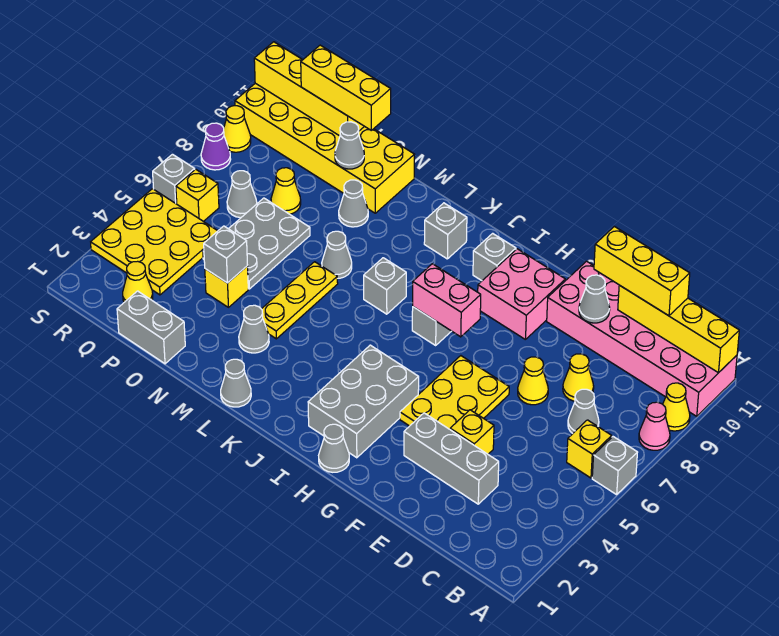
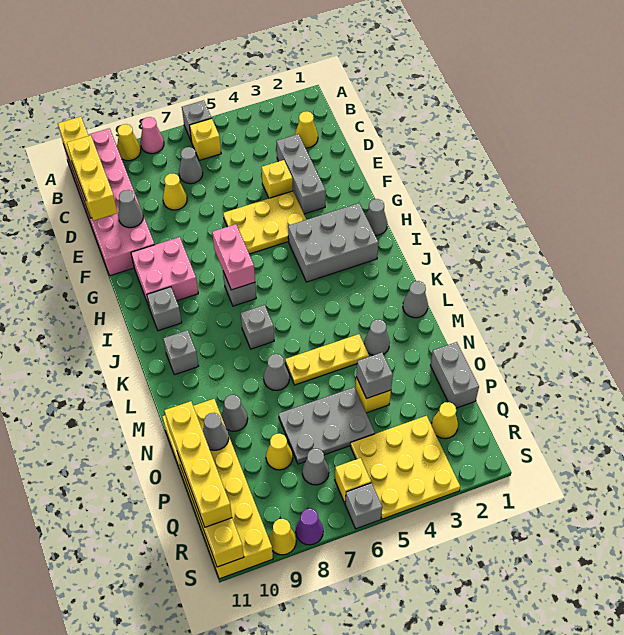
yellow cone E7 level 1 -> yellow cone C2 level 1
yellow brick O11:Q11 level 3 -> yellow brick O11:R11 level 3

